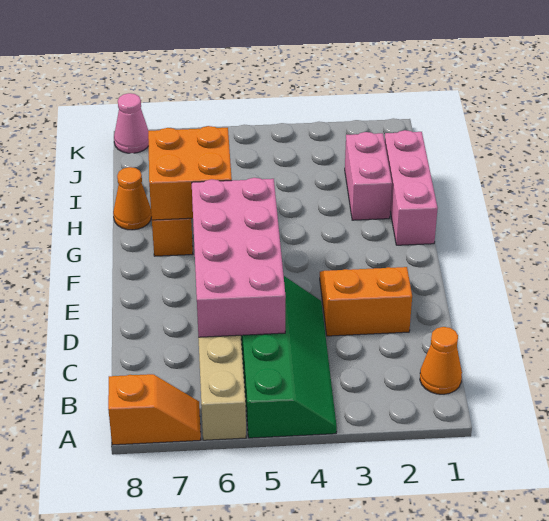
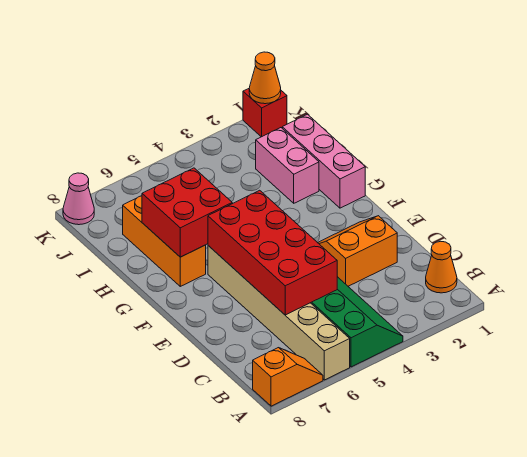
pink brick C5:F6 level 2 -> red brick C5:F6 level 2
orange brick G6:H7 level 2 -> red brick G6:H7 level 2
orange cone H8 level 1 -> orange cone K1 level 2
none -> red brick K1 level 1

